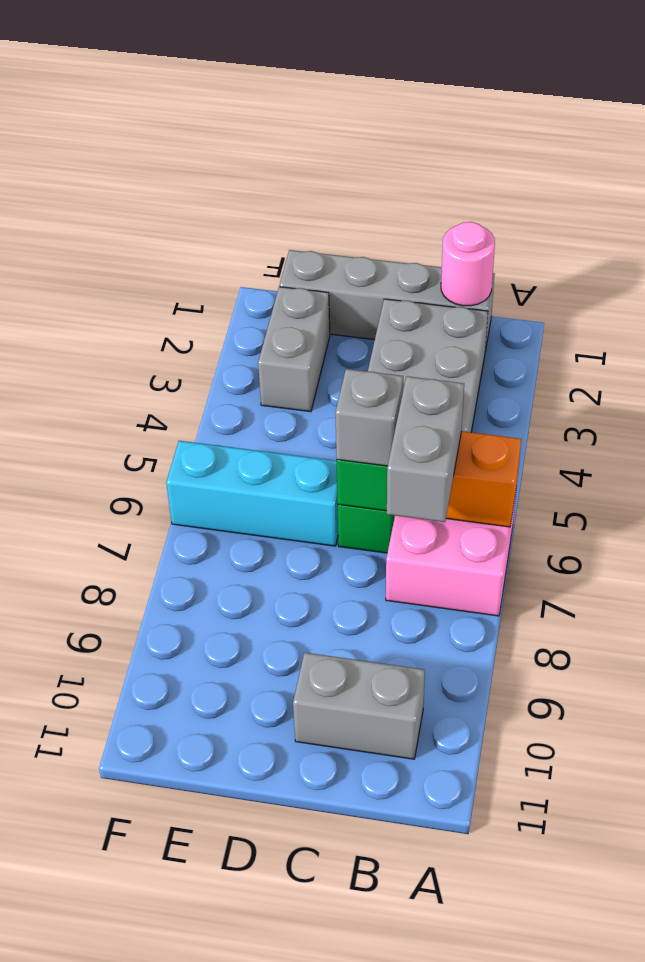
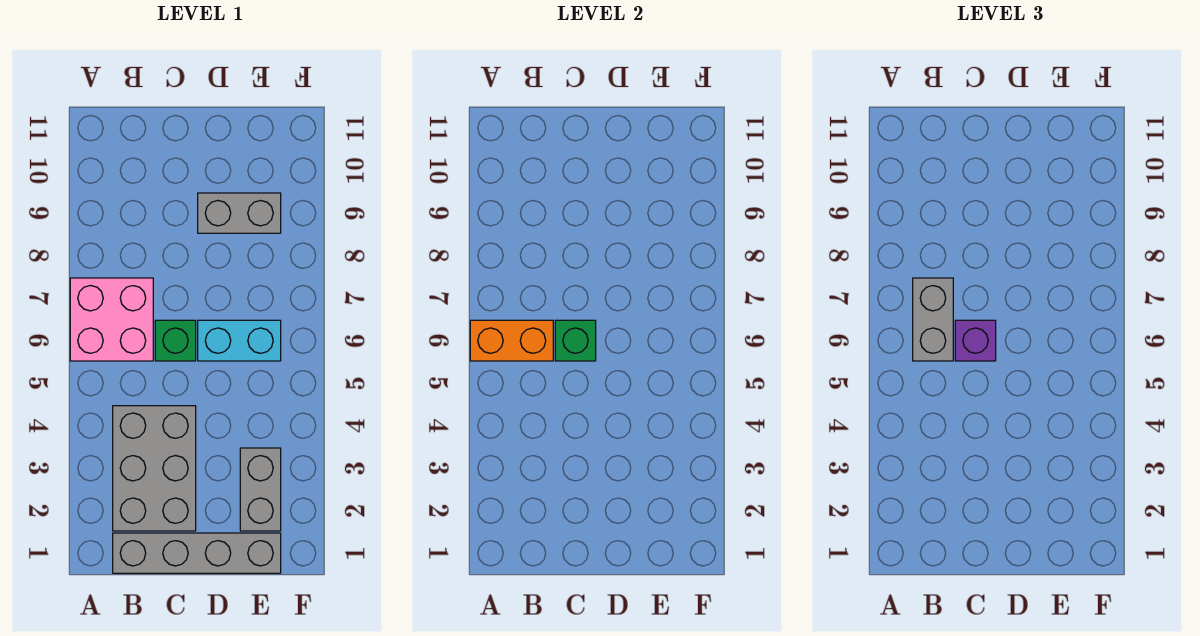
pink round brick B1 level 2 -> none
grey brick B10:C10 level 1 -> grey brick D9:E9 level 1
grey brick C6 level 3 -> purple brick C6 level 3
cyan brick D6:F6 level 1 -> cyan brick D6:E6 level 1

